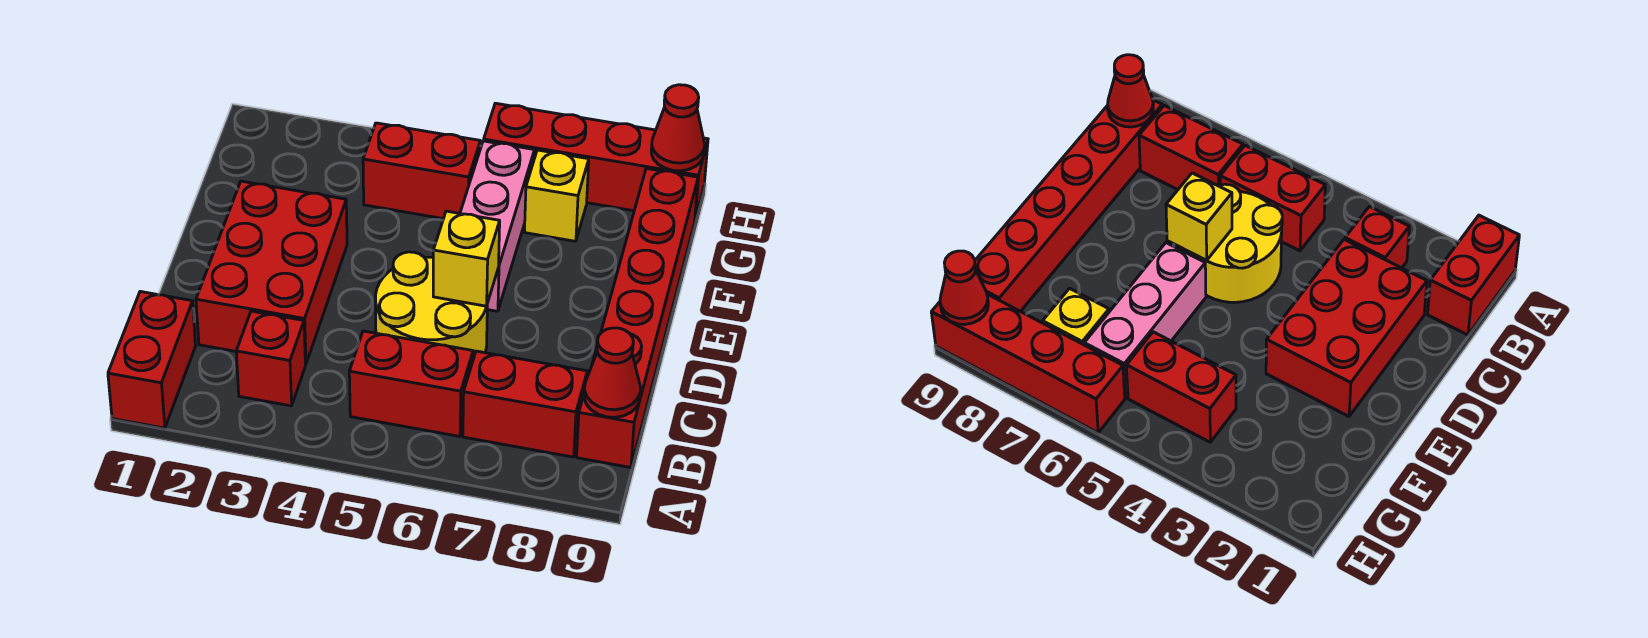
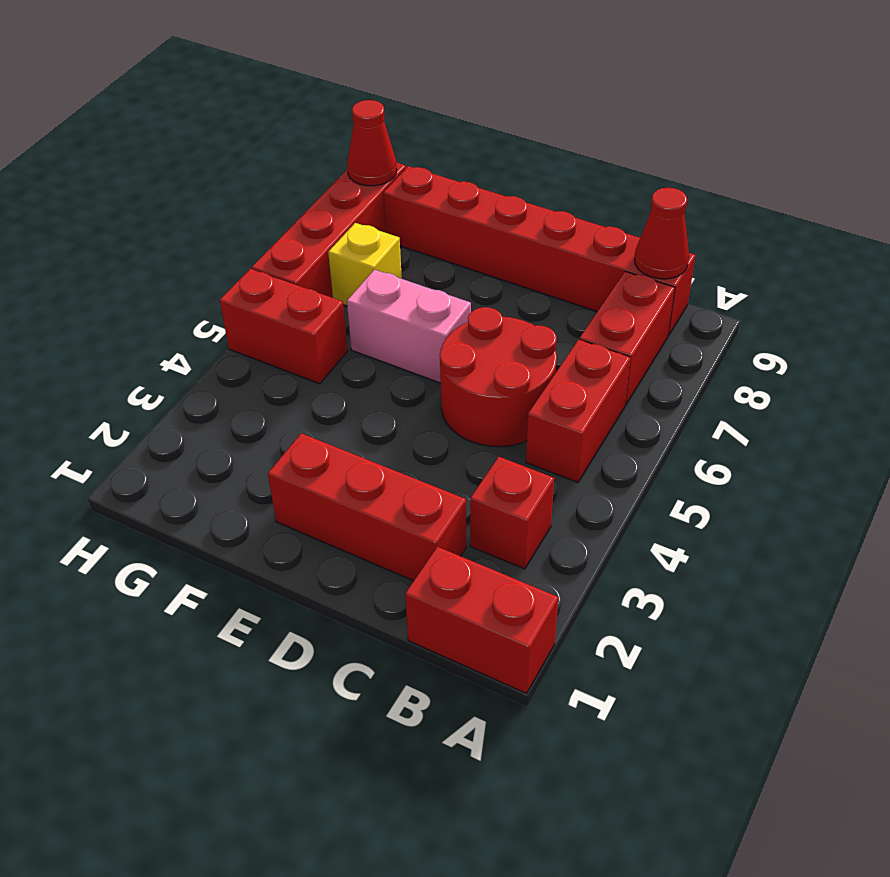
red brick C2:E3 level 1 -> red brick C2:E2 level 1
yellow round brick C5:D6 level 1 -> red round brick C5:D6 level 1
yellow brick D6 level 2 -> none
pink brick E6:G6 level 1 -> pink brick E6:F6 level 1
red brick G4:G5 level 1 -> red brick G5:H5 level 1

